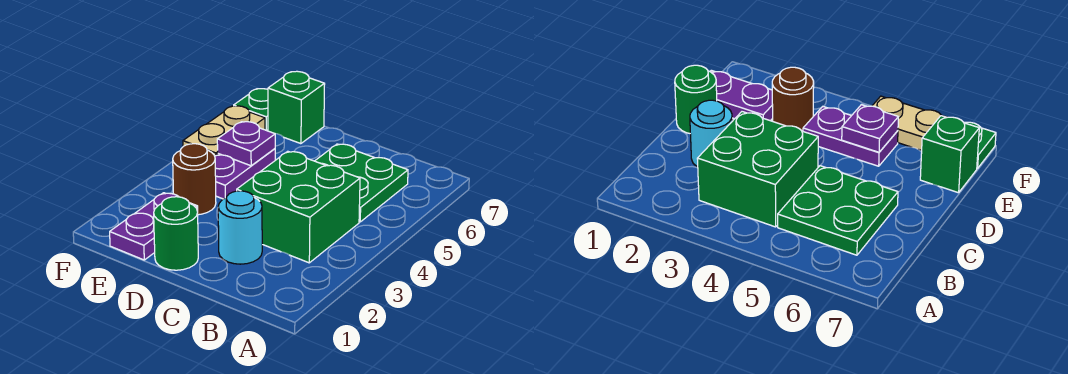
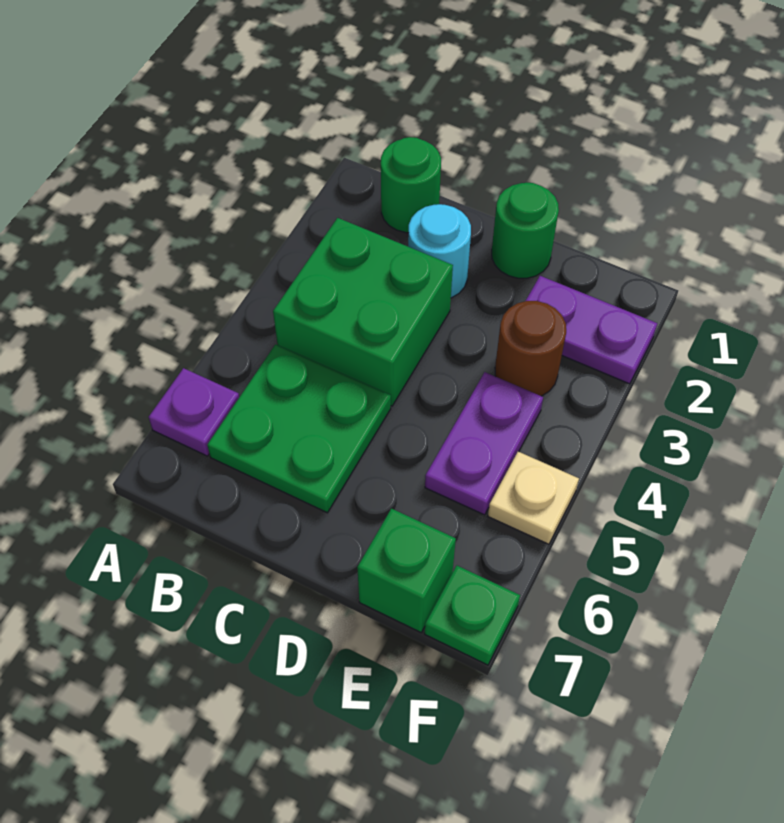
none -> green round brick B1 level 1
purple plate E1:E2 level 1 -> purple plate E2:F2 level 1
purple plate E5 level 2 -> purple plate A6 level 1
tan plate F5:F6 level 1 -> tan plate F5 level 1

